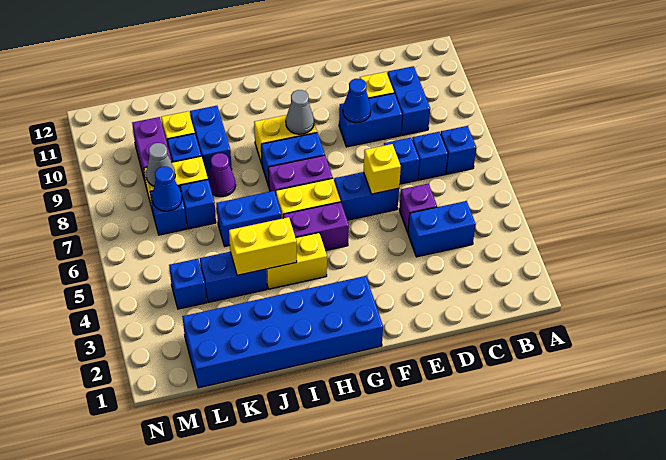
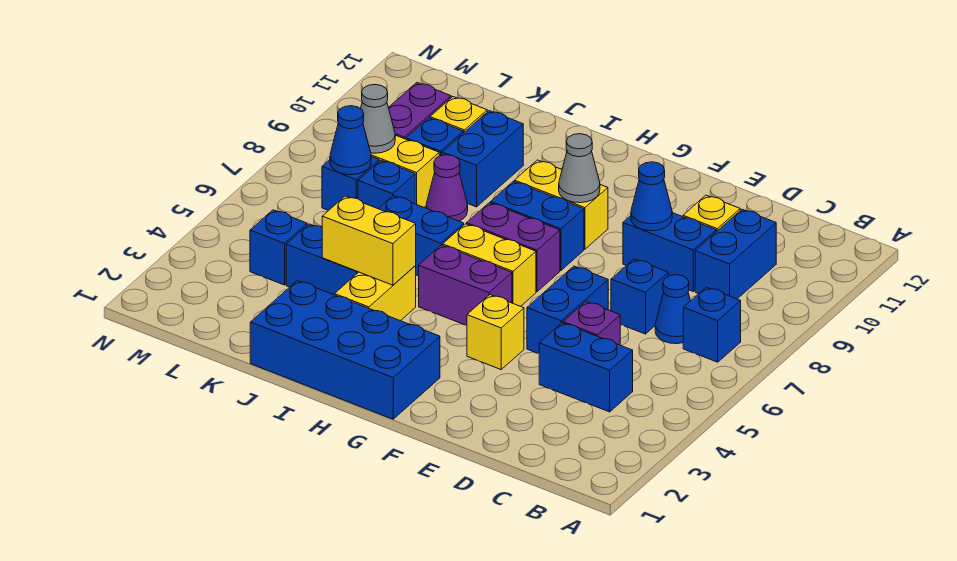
blue brick C7 level 1 -> blue cone C7 level 1
blue brick E6:F6 level 1 -> blue brick E5:E6 level 1
yellow brick E6 level 2 -> yellow brick F4 level 1
blue brick G1:L2 level 1 -> blue brick G1:J2 level 1
yellow brick H4:I4 level 1 -> yellow brick I3:I4 level 1

